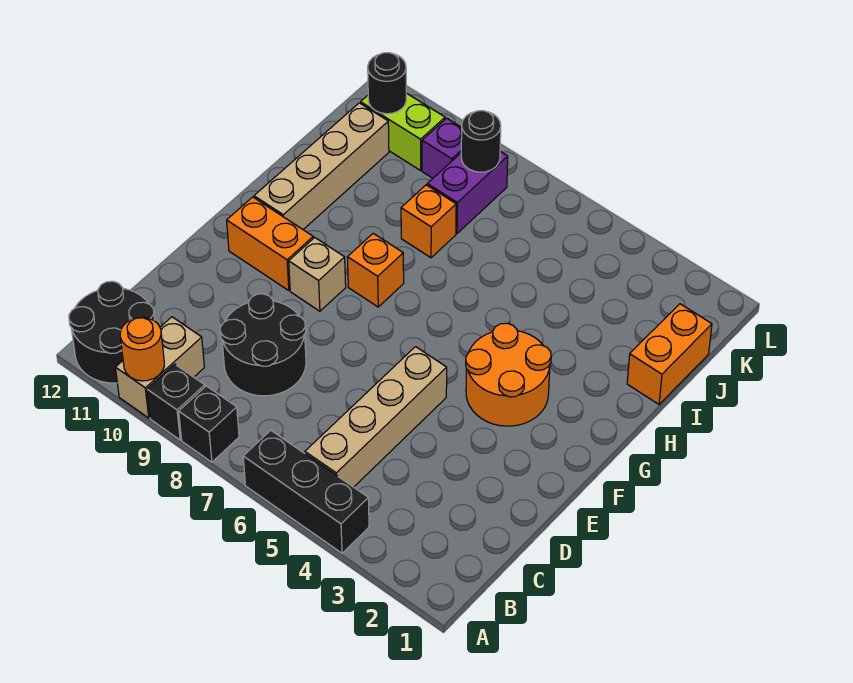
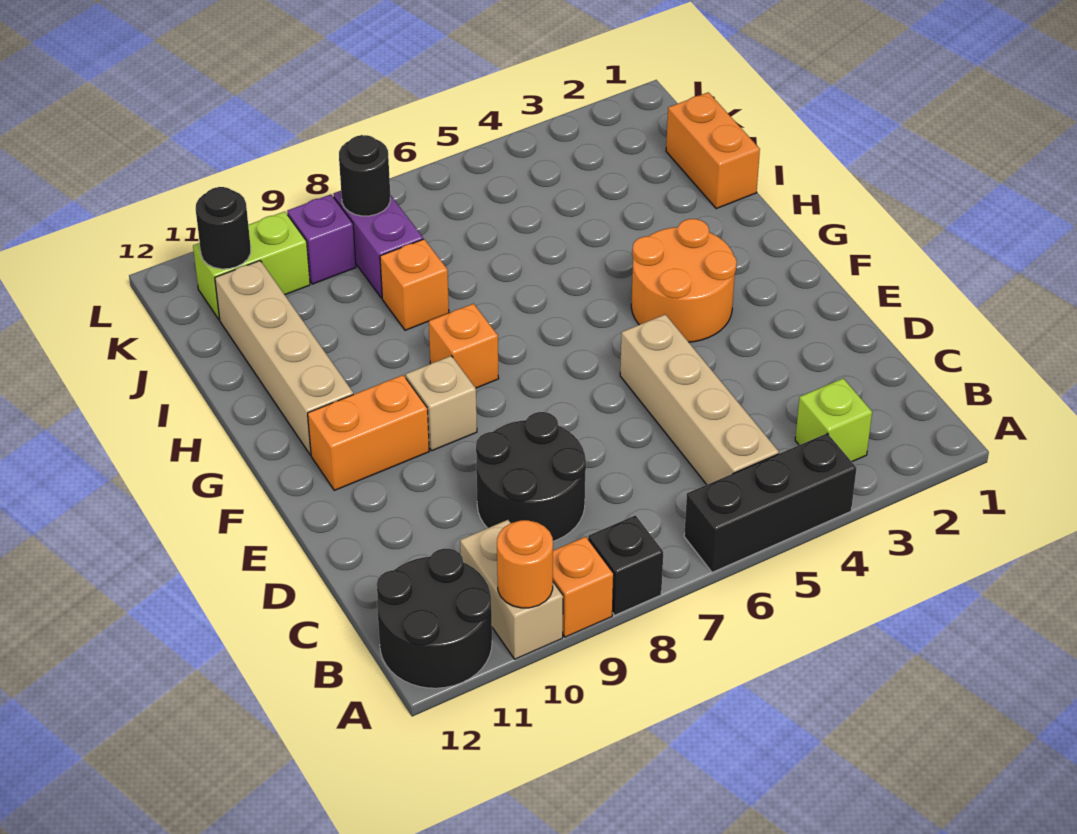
black brick A9 level 1 -> orange brick A9 level 1
none -> lime brick B3 level 1

